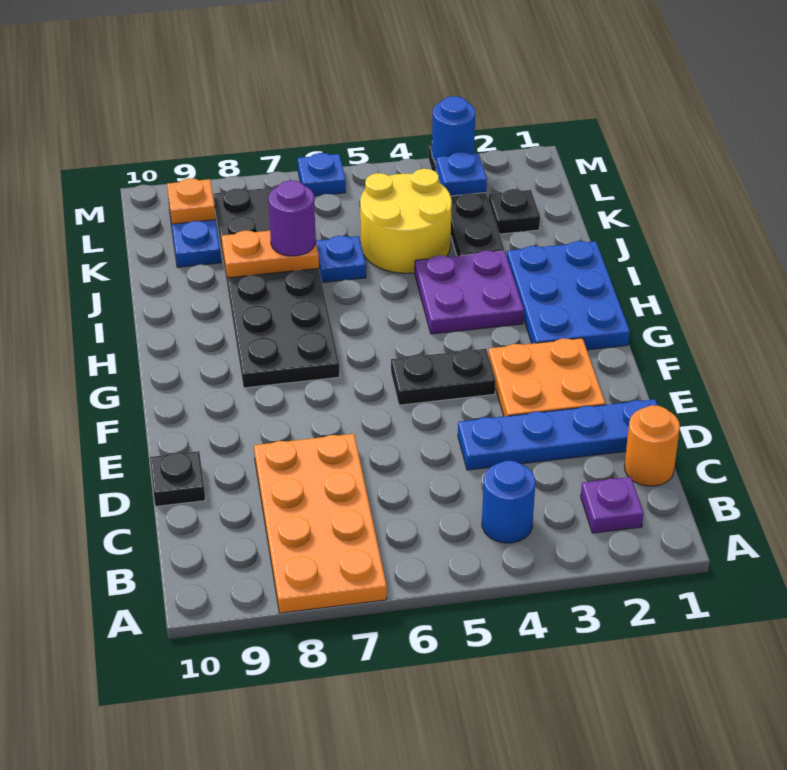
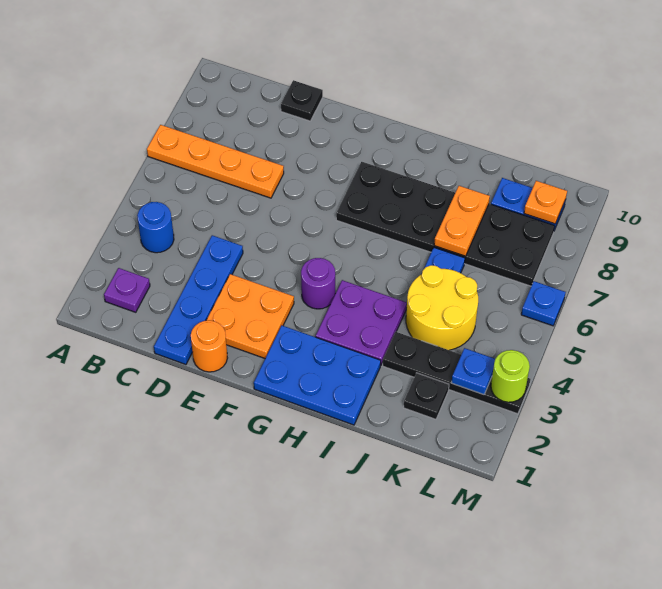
orange plate A7:D8 level 1 -> orange plate A7:D7 level 1
orange round brick C1 level 1 -> orange round brick E1 level 1
black plate F4:F5 level 1 -> none
purple round brick J7 level 3 -> purple round brick G4 level 1
blue round brick M3 level 2 -> lime round brick M3 level 2

